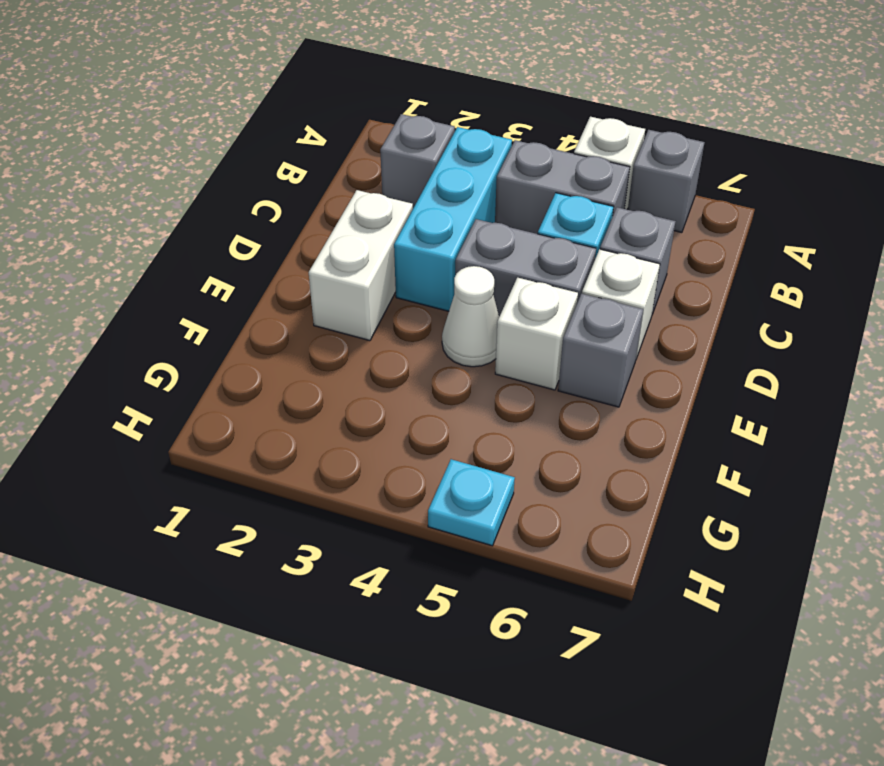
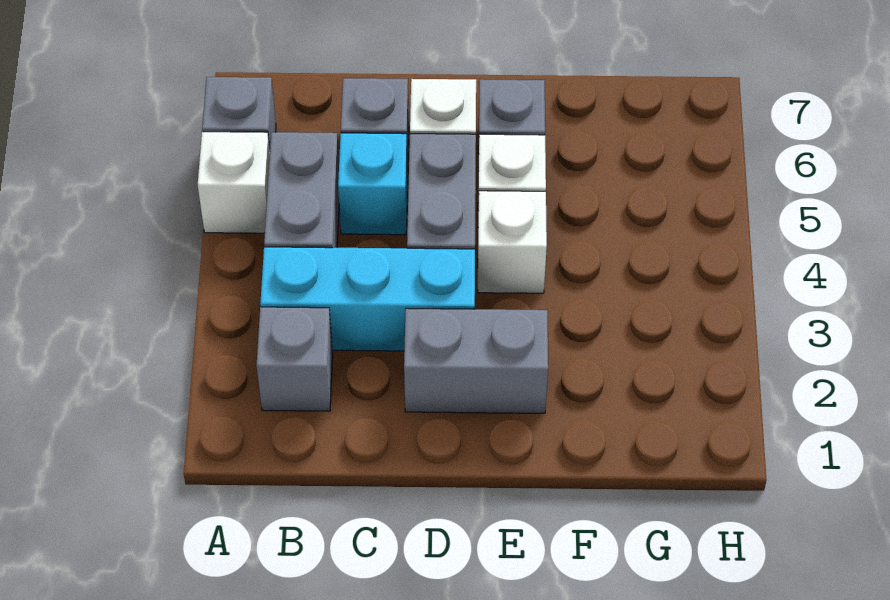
white brick D2:E2 level 1 -> grey brick D2:E2 level 1
white cone E4 level 1 -> white brick E4 level 1
cyan plate H5 level 1 -> none

